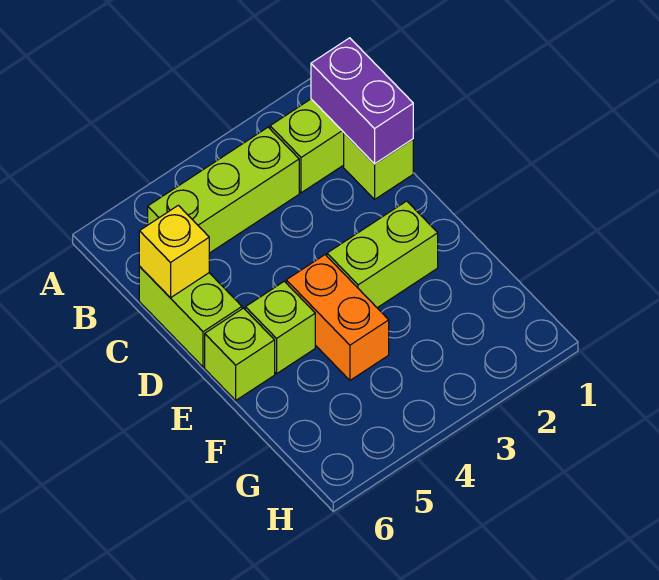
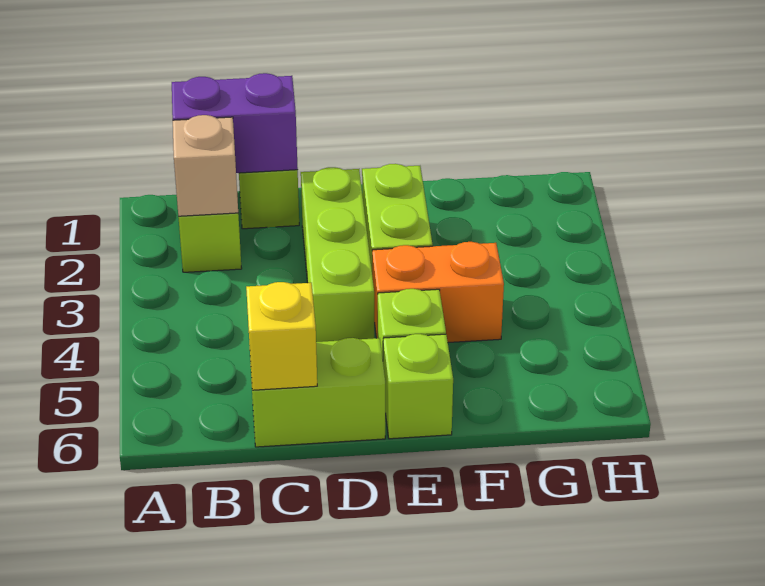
none -> tan brick B2 level 2
lime brick B3:B5 level 1 -> lime brick D2:D4 level 1

